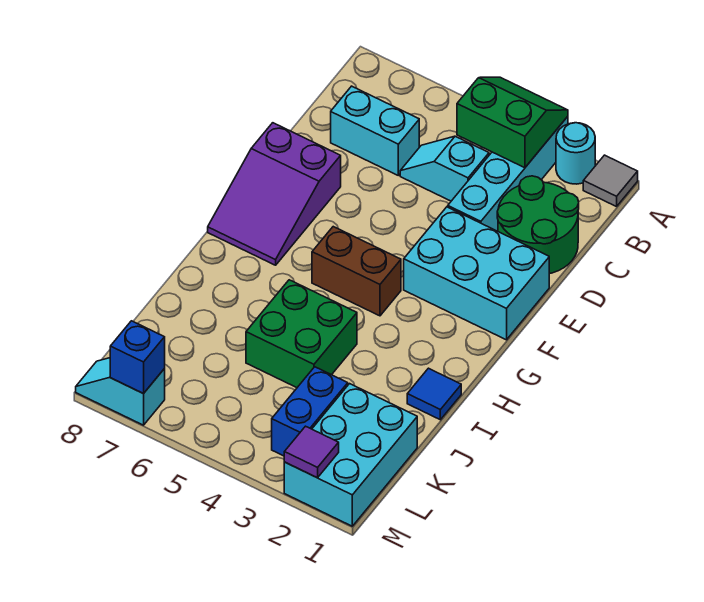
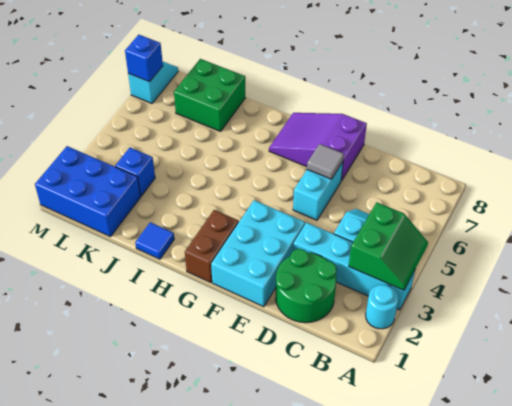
grey tile A1 level 1 -> grey tile E6 level 2
cyan brick C6:C7 level 1 -> cyan brick E5:E6 level 1
brown brick G4:G5 level 1 -> brown brick G1:G2 level 1
green brick I4:J5 level 1 -> green brick J7:K8 level 1
cyan brick K1:M2 level 1 -> blue brick K1:M2 level 1
blue brick K3:L3 level 1 -> blue brick K3 level 1
purple tile M2 level 2 -> none

